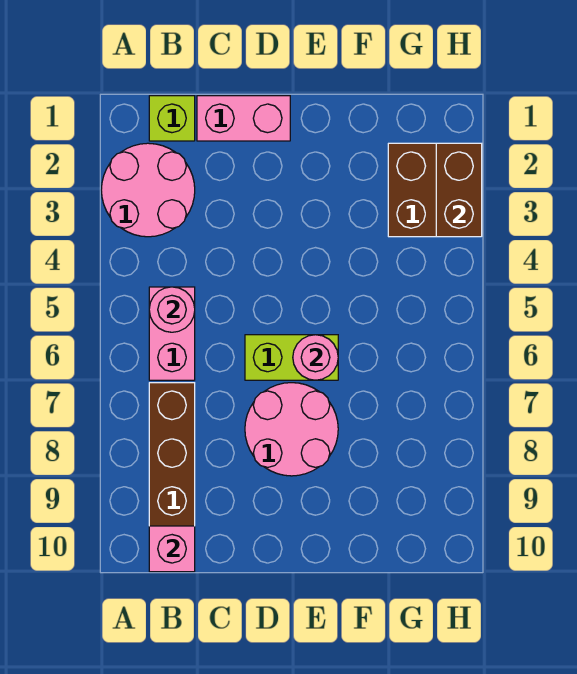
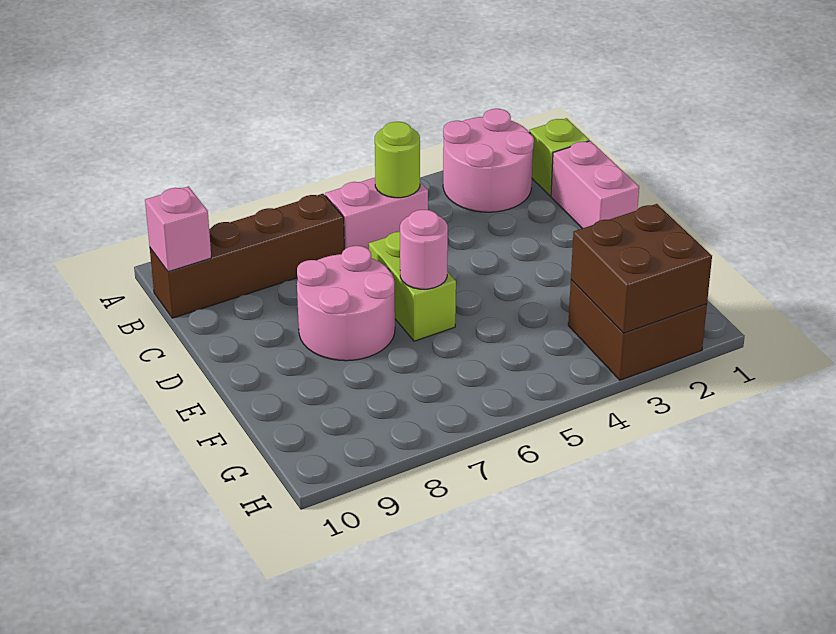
pink round brick B5 level 2 -> lime round brick B5 level 2
brown brick H2:H3 level 2 -> brown brick G2:H3 level 2

